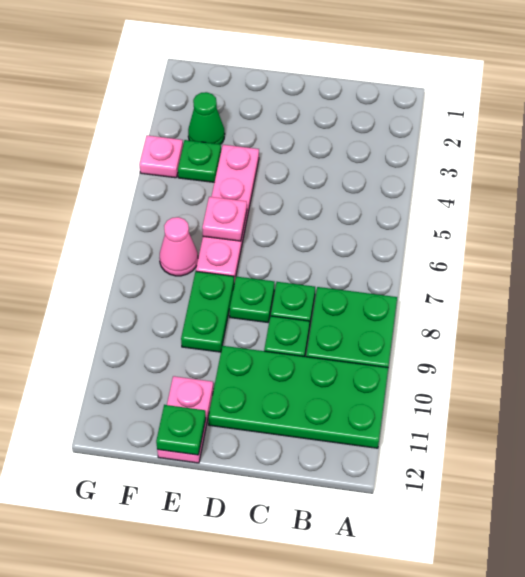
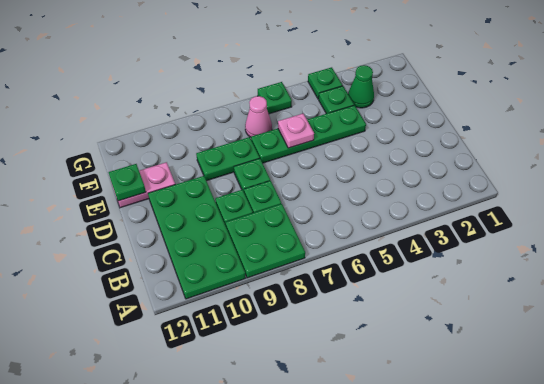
pink plate E4:E7 level 1 -> green plate E4:E7 level 1
pink plate G4 level 1 -> green plate G4 level 1
none -> green plate G6 level 1

